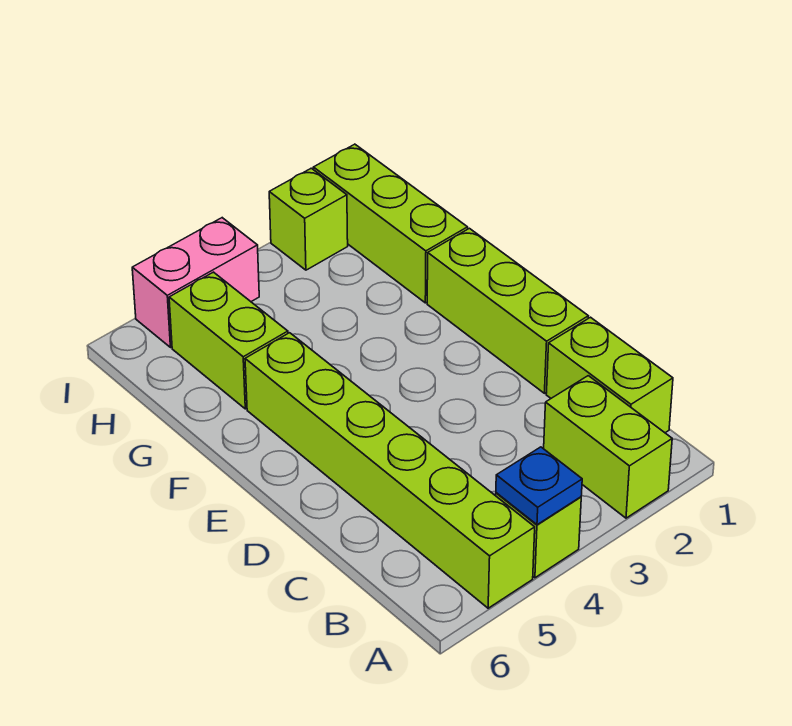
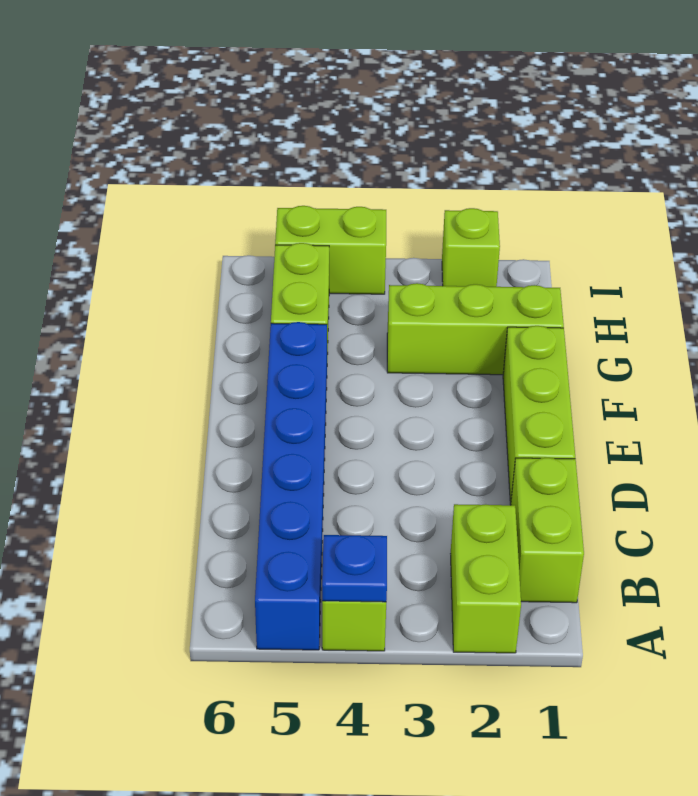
lime brick A5:F5 level 1 -> blue brick A5:F5 level 1
lime brick G1:I1 level 1 -> lime brick G1:G3 level 1
pink brick I4:I5 level 1 -> lime brick I4:I5 level 1

